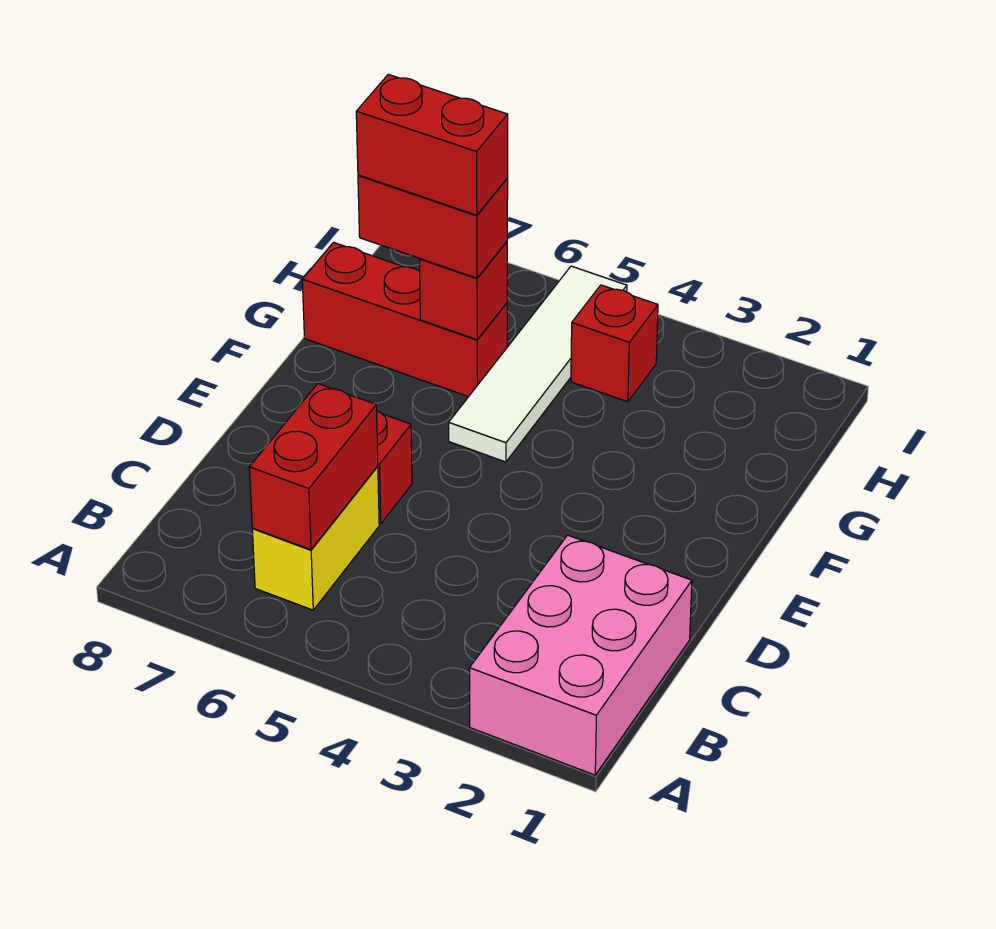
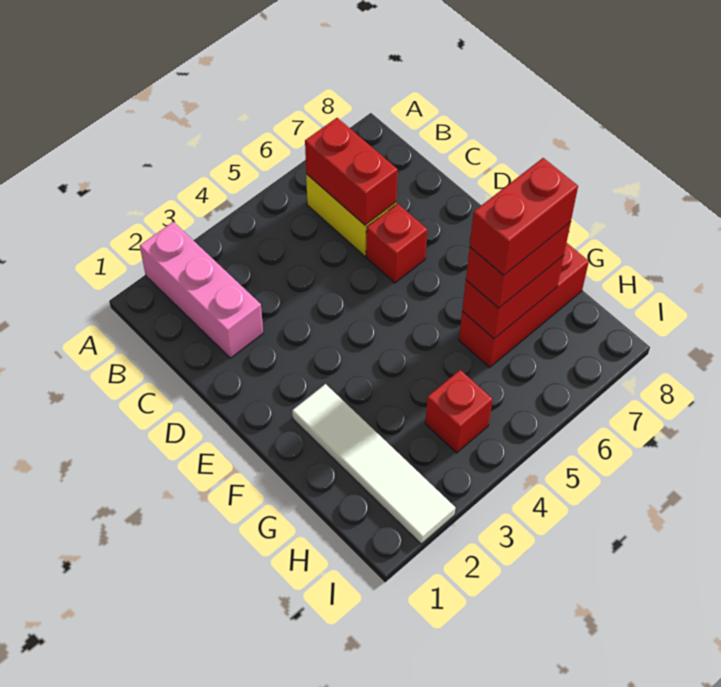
pink brick A1:C2 level 1 -> pink brick A2:C2 level 1
white tile F5:I5 level 1 -> white tile F2:I2 level 1
red brick G6 level 2 -> red brick G6:G7 level 2

